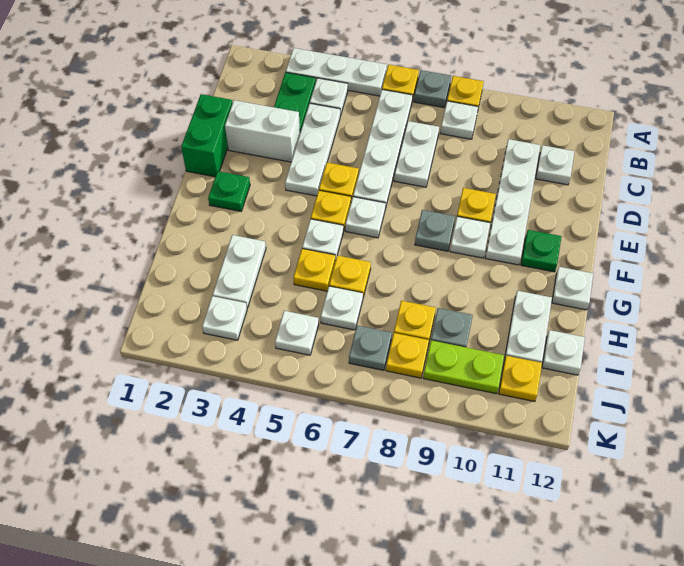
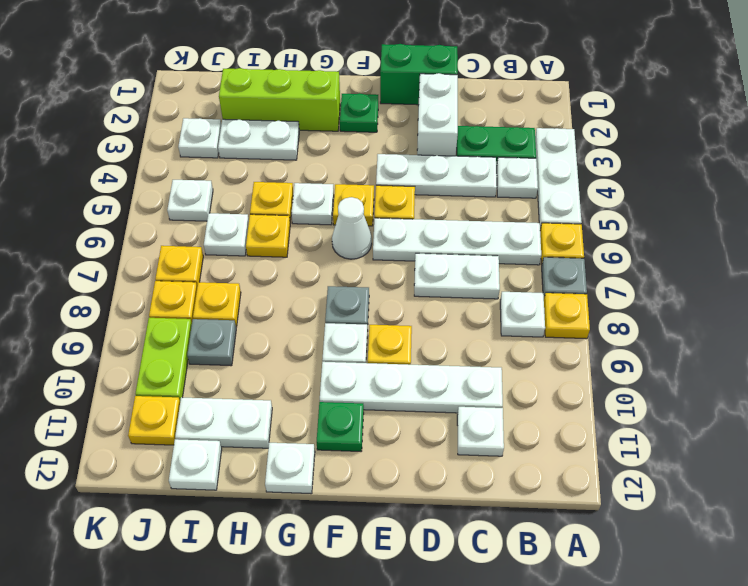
white plate F6 level 1 -> white cone F6 level 1
none -> lime brick G2:I2 level 1
grey plate J7 level 1 -> yellow plate J7 level 1

